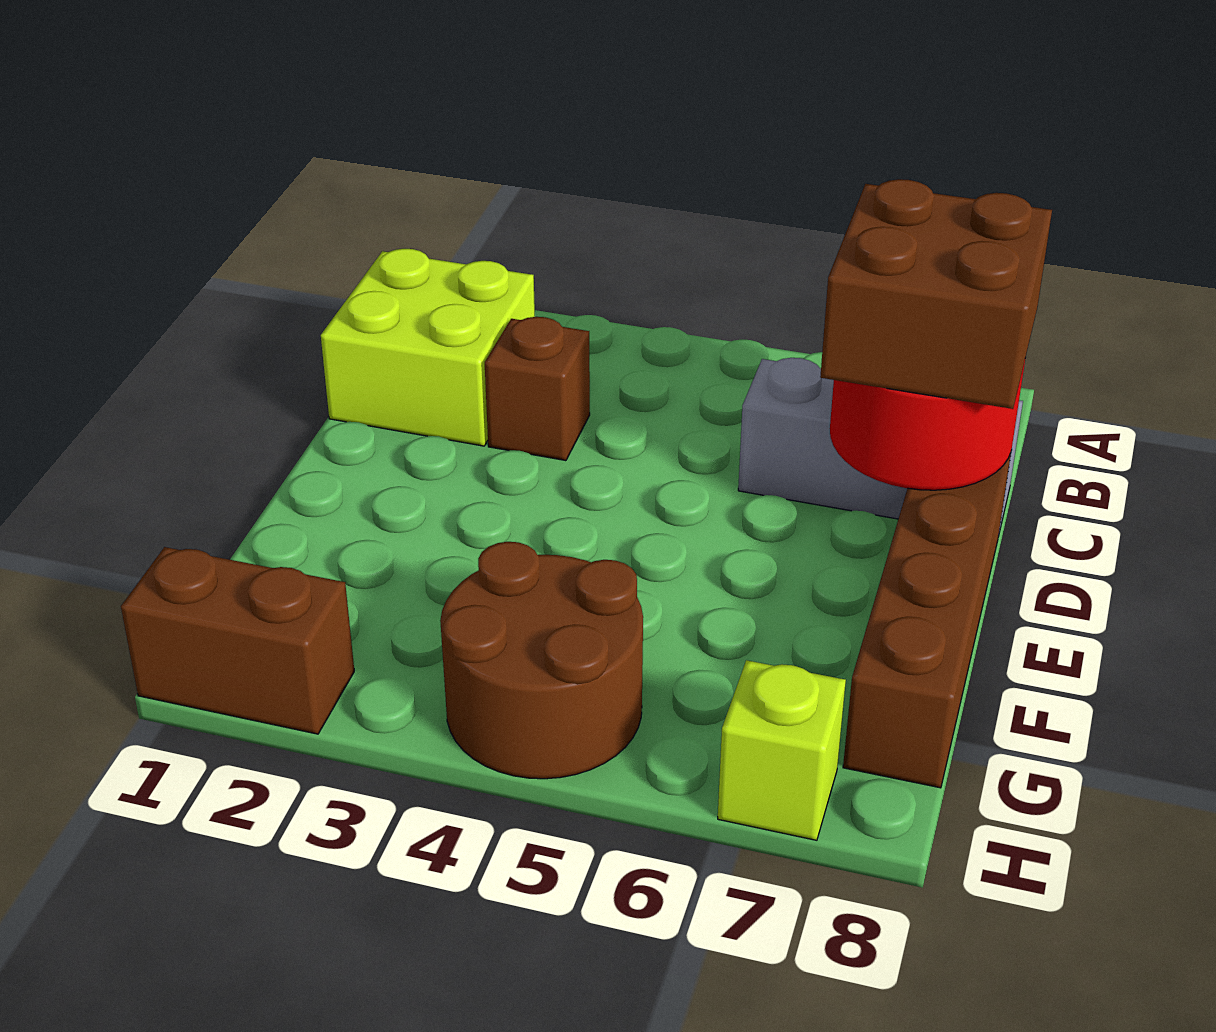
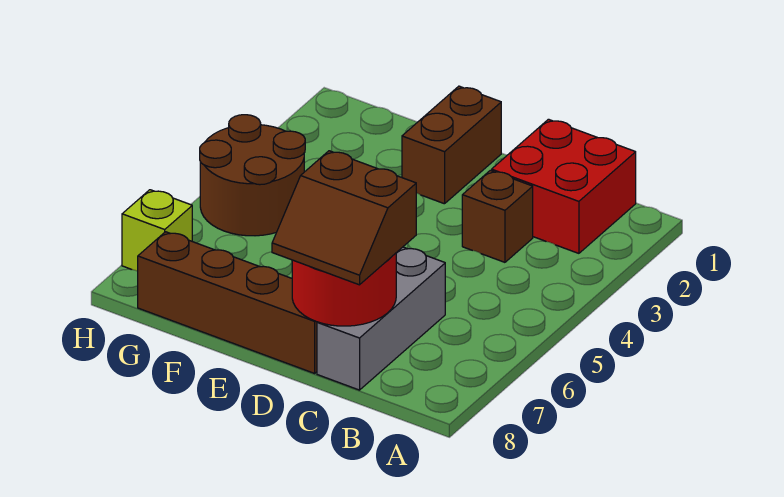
lime brick B1:C2 level 1 -> red brick B1:C2 level 1
brown brick C7:D8 level 3 -> brown slope C7:D8 level 3 top 7
brown brick H1:H2 level 1 -> brown brick E1:E2 level 1

